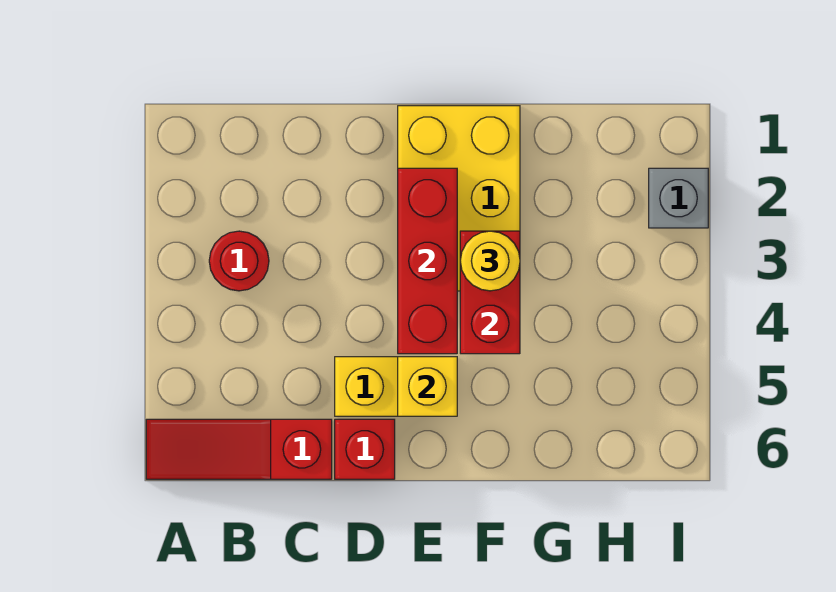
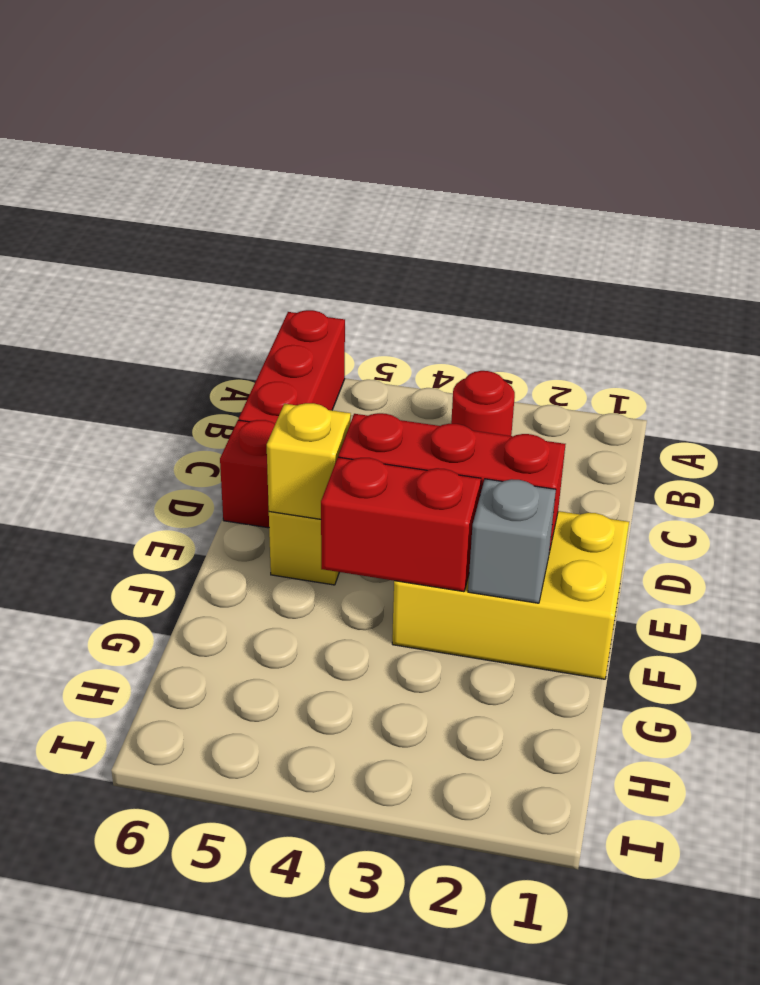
red slope A6:C6 level 1 top C -> red brick A6:C6 level 1
yellow round brick F3 level 3 -> none
grey brick I2 level 1 -> grey brick F2 level 2

